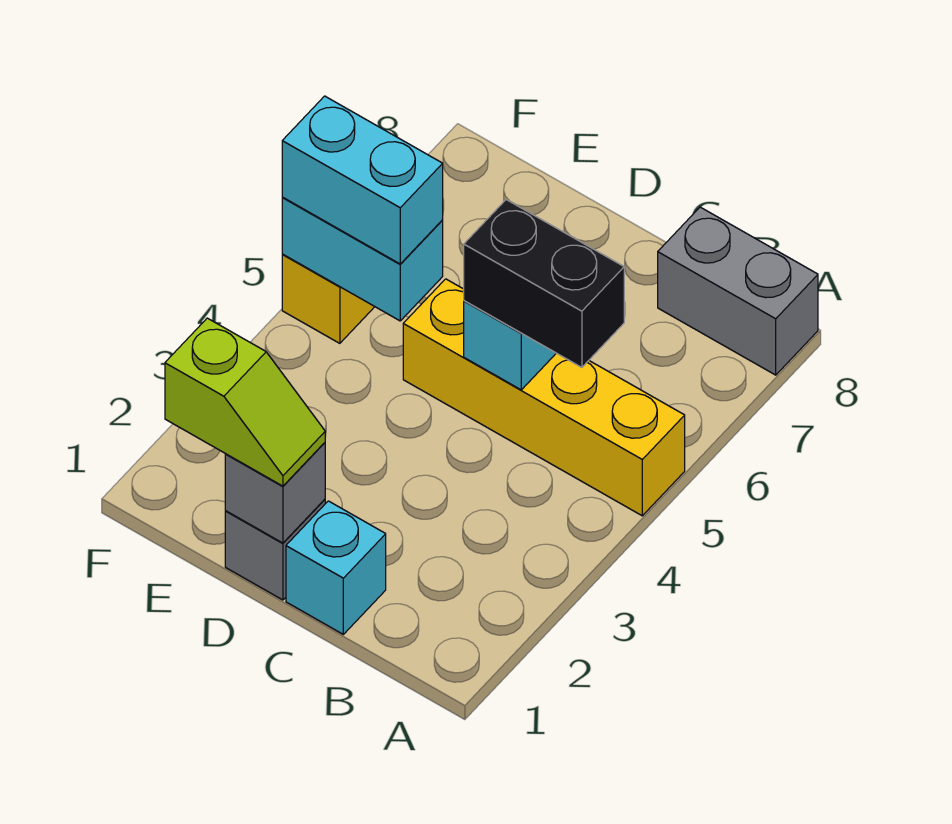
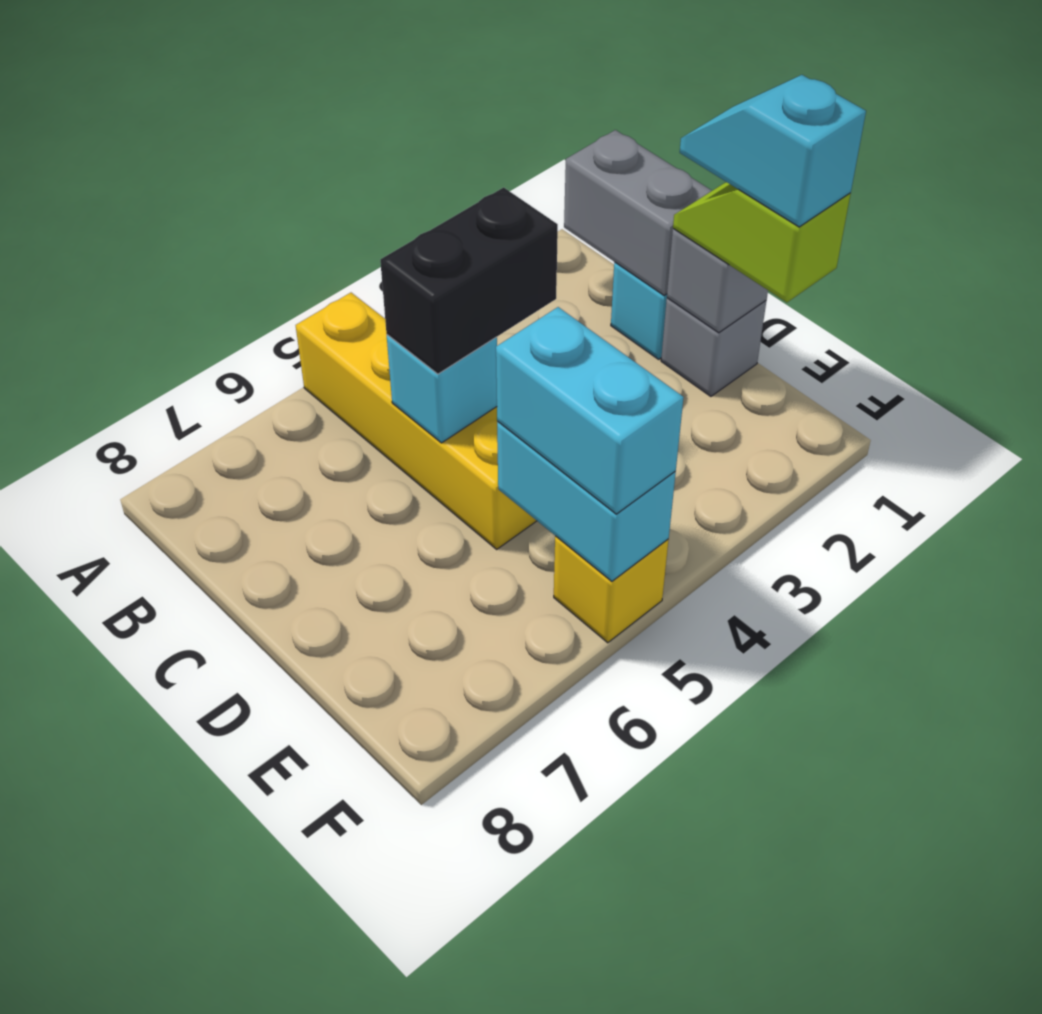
grey brick A8:B8 level 1 -> grey brick B1:C1 level 2
black brick B5:C5 level 3 -> black brick C4:C5 level 3
none -> cyan slope D1:E1 level 4 top E

